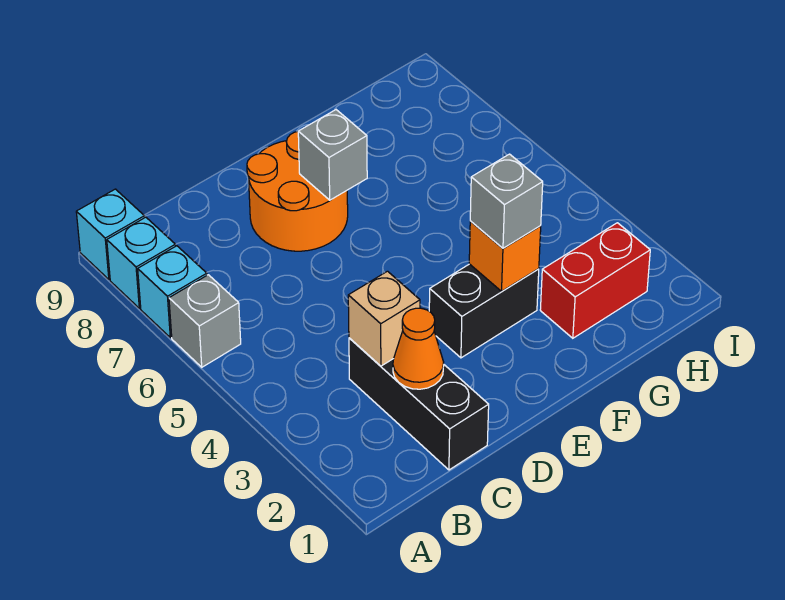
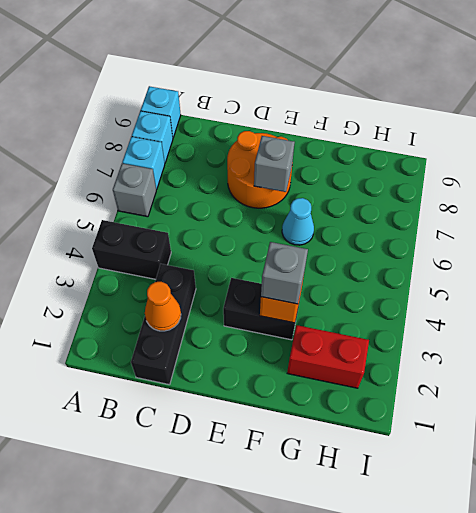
none -> black brick A4:B4 level 1
tan brick C3 level 2 -> none
none -> cyan cone F6 level 1

